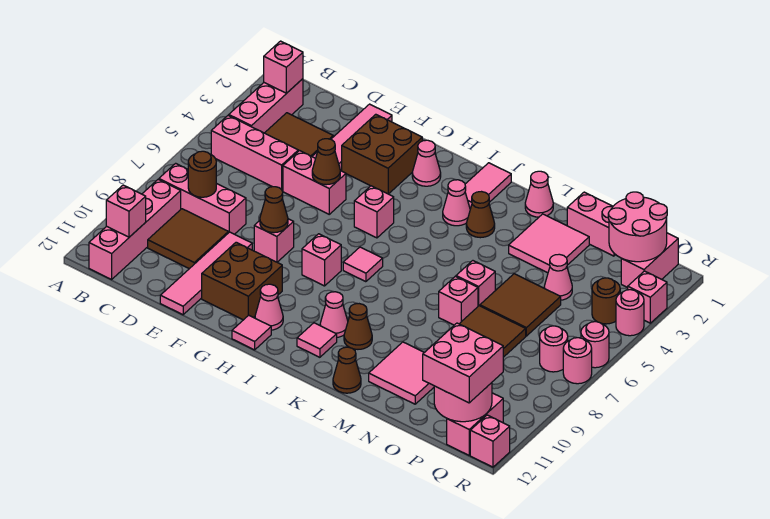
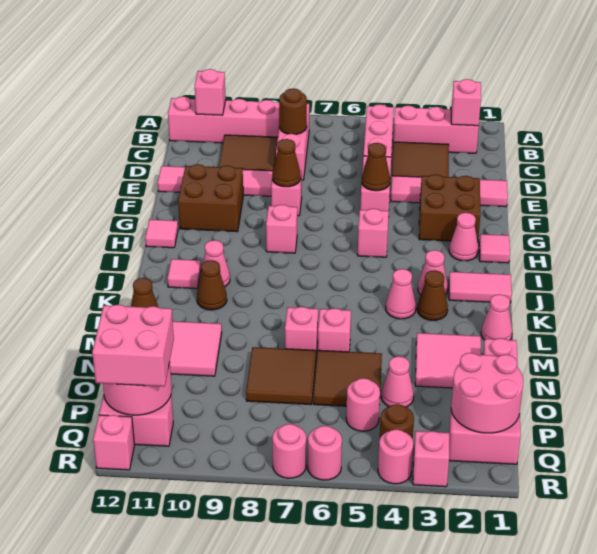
pink cone H11 level 1 -> pink cone K4 level 1
pink tile I7 level 1 -> pink tile H1 level 1
pink round brick Q7 level 1 -> pink round brick P5 level 1

